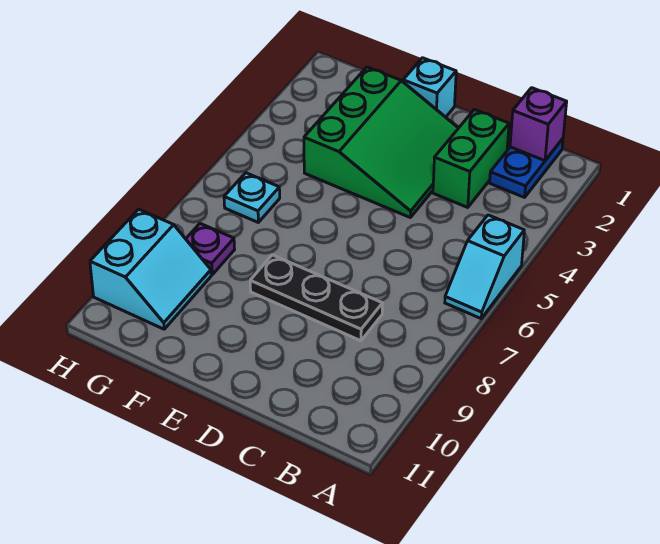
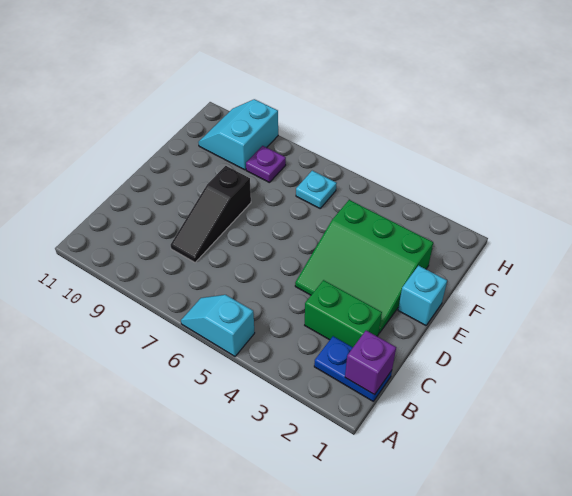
black plate C8:E8 level 1 -> black slope C8:E8 level 1 top E
cyan slope G9:H10 level 1 top H -> cyan slope G9:H10 level 1 top 9

